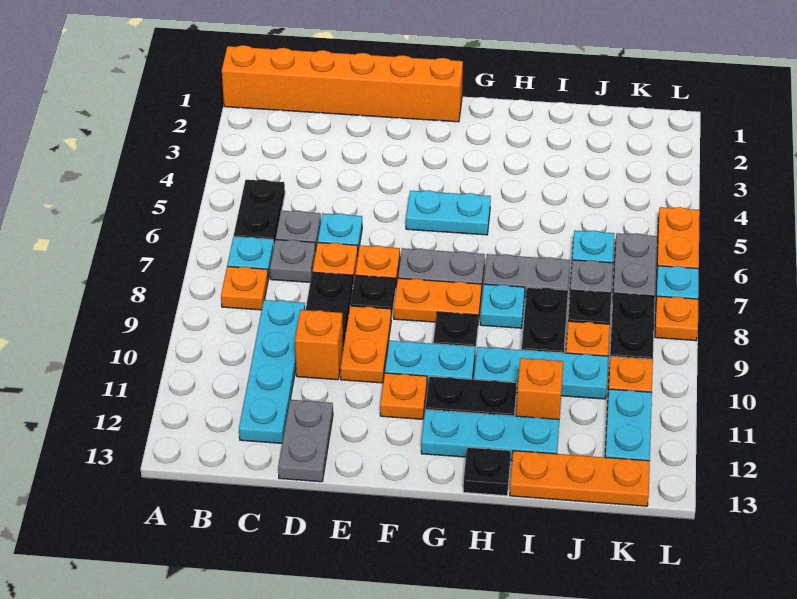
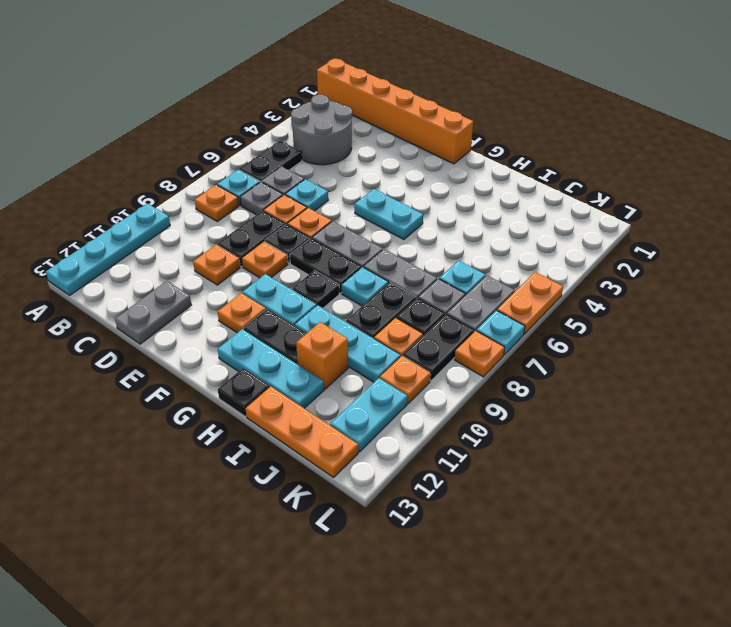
none -> grey round brick B3:C4 level 1
cyan plate C9:C12 level 1 -> cyan plate A10:A13 level 1
orange brick D10 level 1 -> orange plate D10 level 1
orange plate E9:E10 level 1 -> orange plate E9 level 1
orange plate F8:G8 level 1 -> black plate F8:G8 level 1

